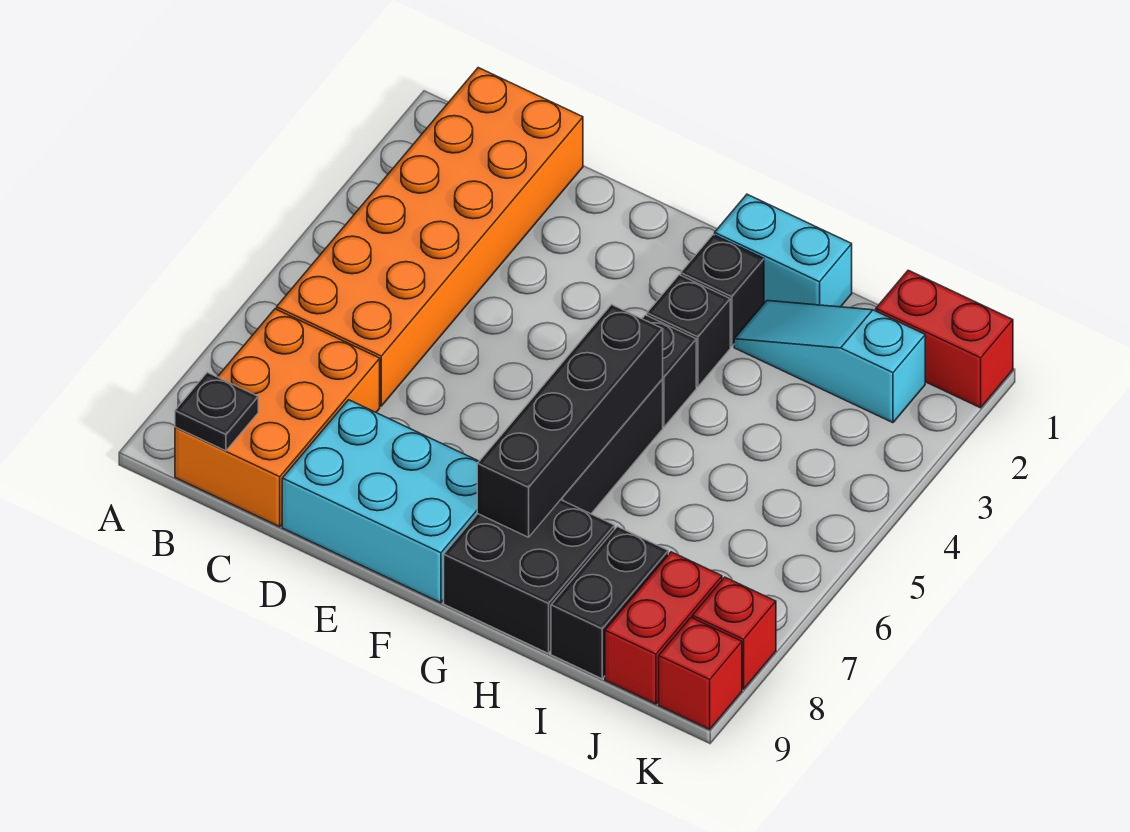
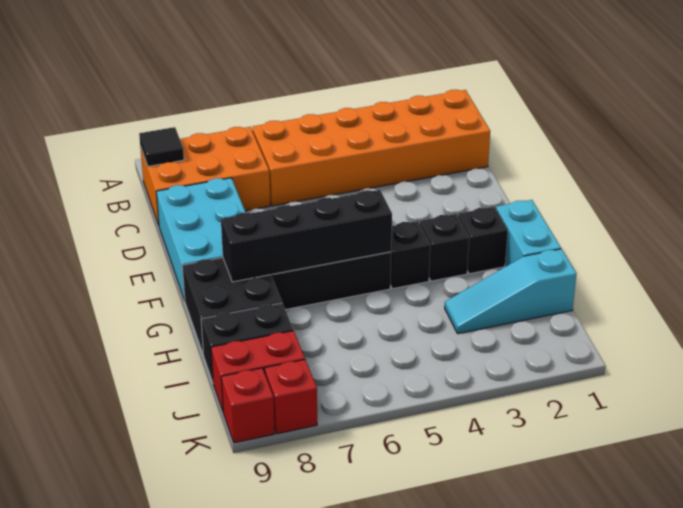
black plate B9 level 2 -> black tile B9 level 2
cyan slope H2:J2 level 1 top J -> cyan slope I1:I3 level 1 top 1
red brick J1:K1 level 1 -> none

